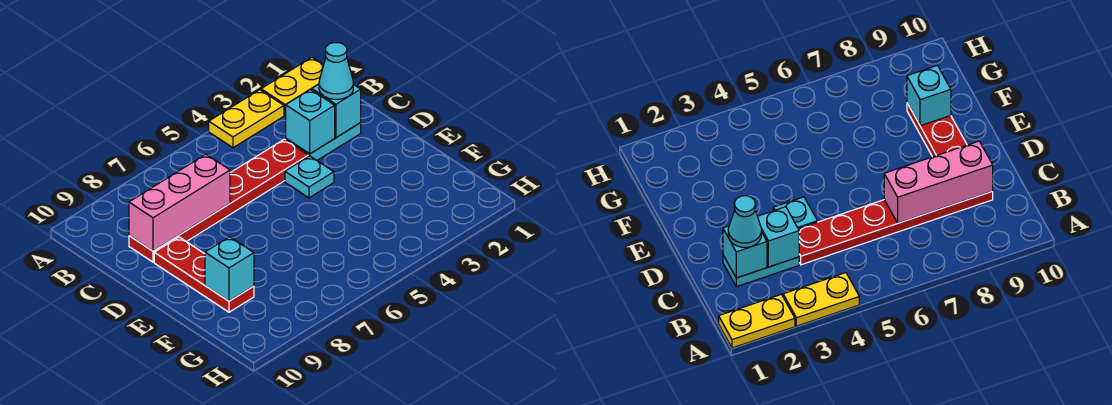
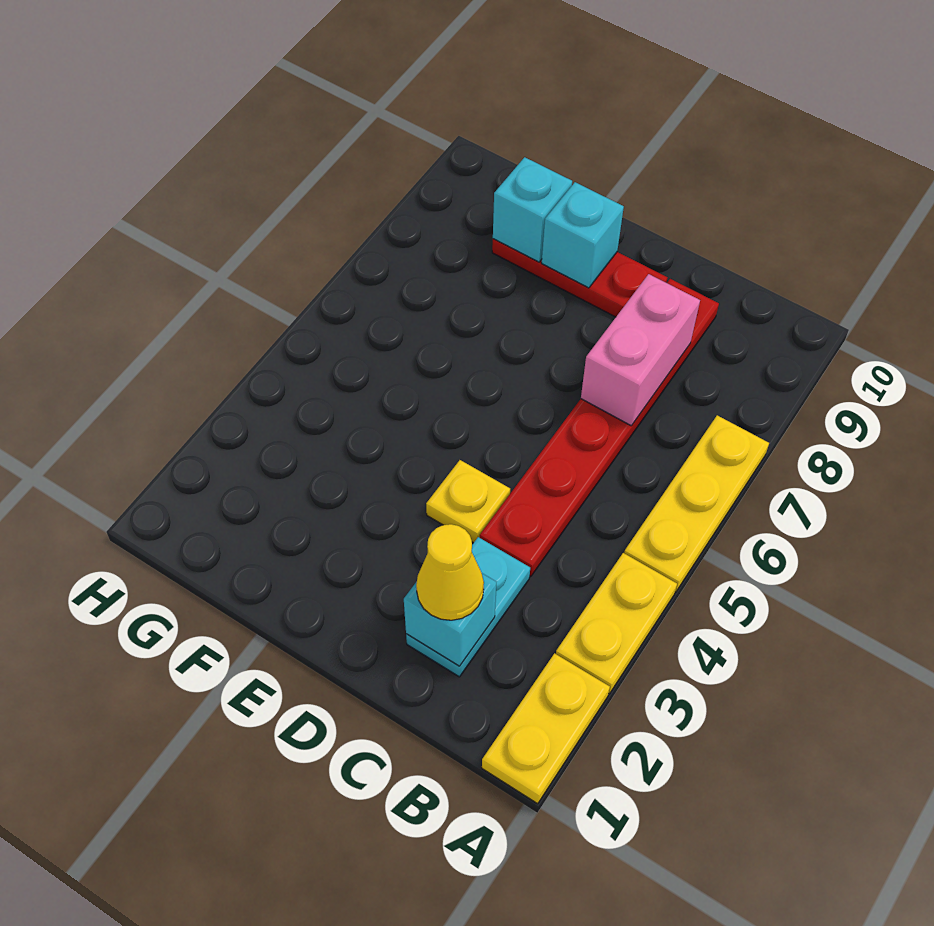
none -> yellow plate A5:A7 level 1
cyan cone C2 level 3 -> yellow cone C2 level 3
cyan brick C3 level 2 -> cyan brick E9 level 2
pink brick C7:C9 level 2 -> pink brick C7:C8 level 2
cyan plate D4 level 1 -> yellow plate D4 level 1

